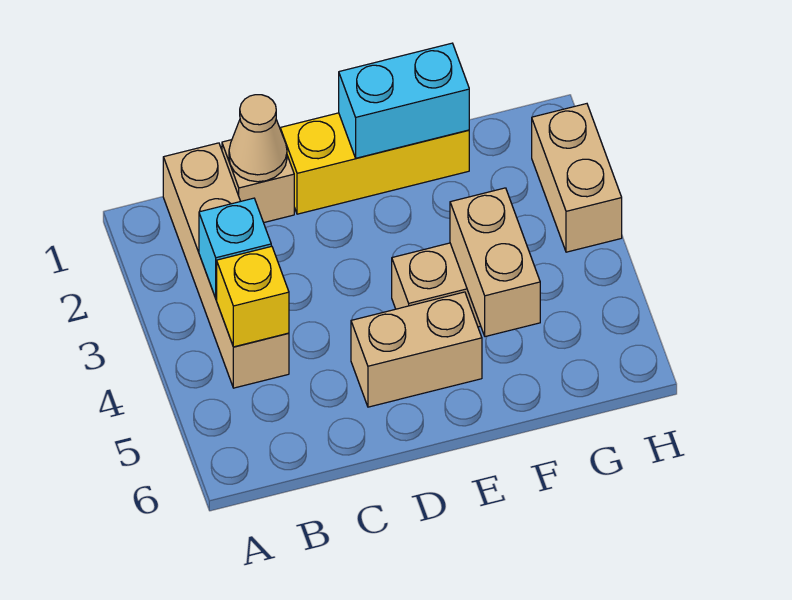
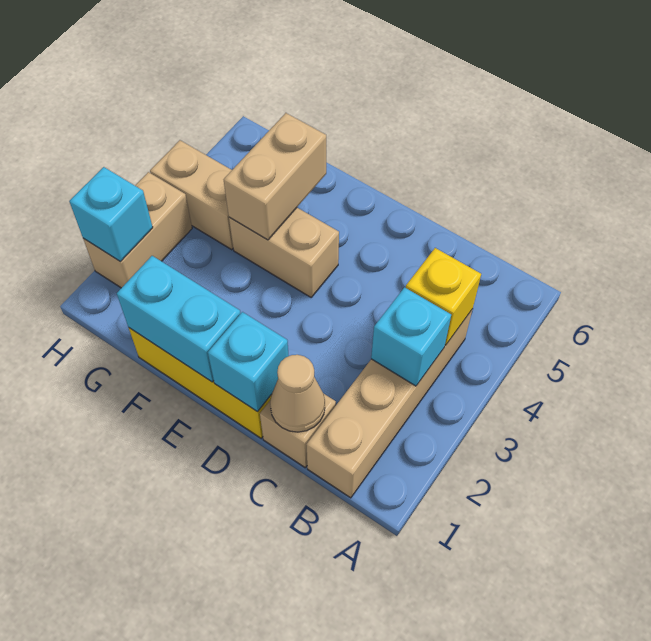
none -> cyan brick D1 level 2
tan brick D5:E5 level 1 -> tan brick G4:H4 level 1
none -> cyan brick H2 level 2

